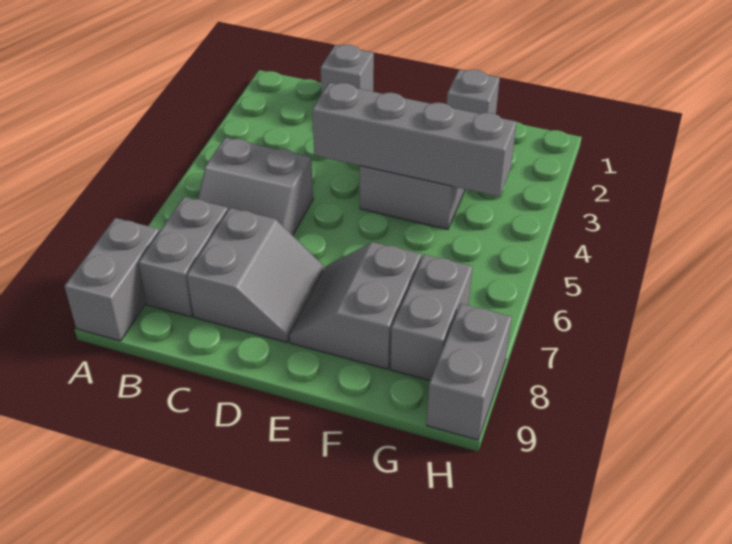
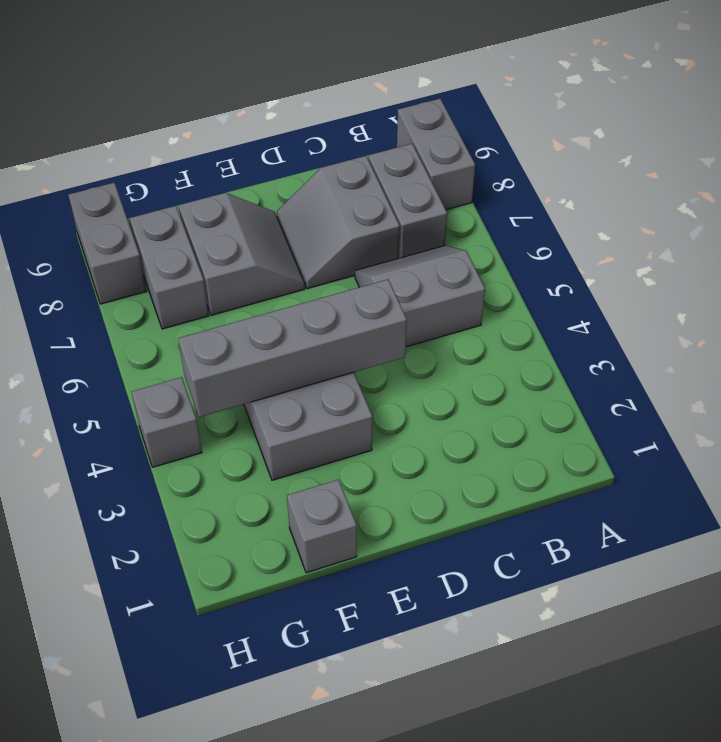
grey brick C1 level 1 -> grey brick H4 level 1

